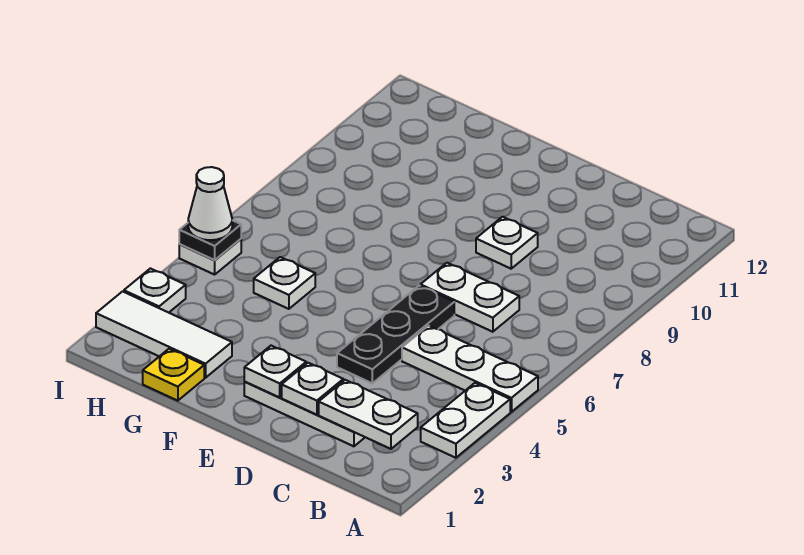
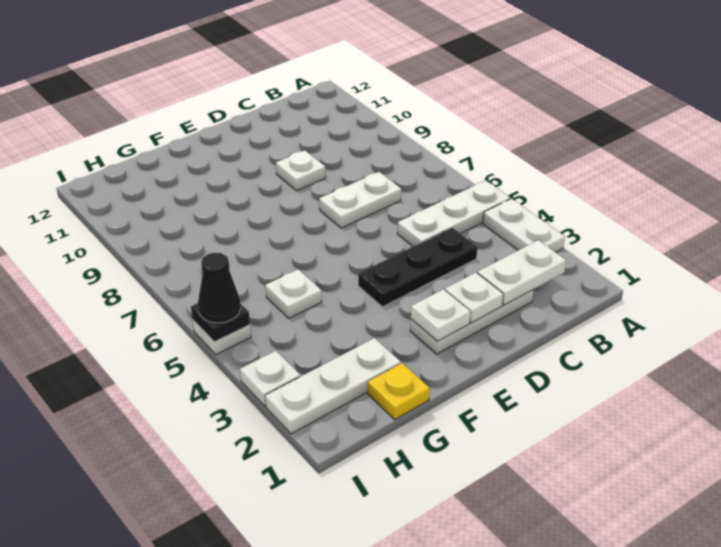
black plate D4:D6 level 1 -> black plate C4:E4 level 1
white tile G2:I2 level 1 -> white plate G2:I2 level 1
white cone I5 level 3 -> black cone I5 level 3

